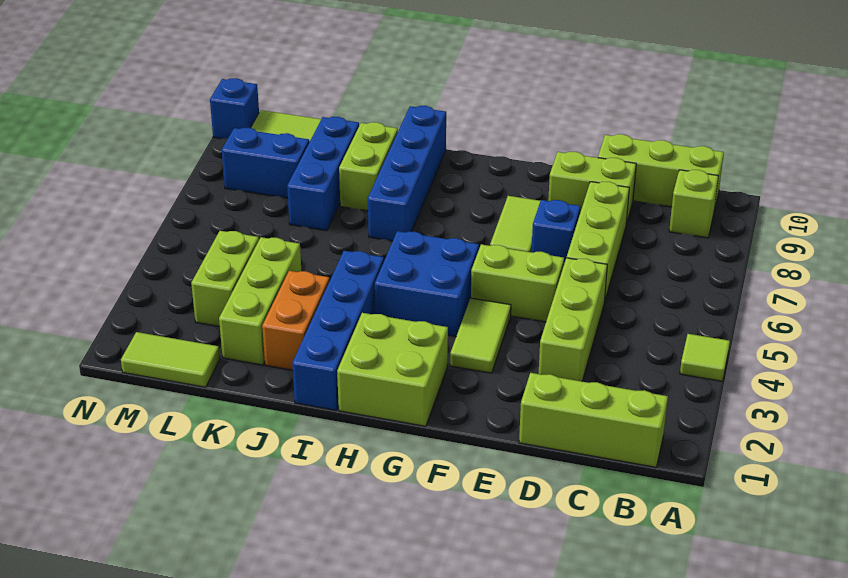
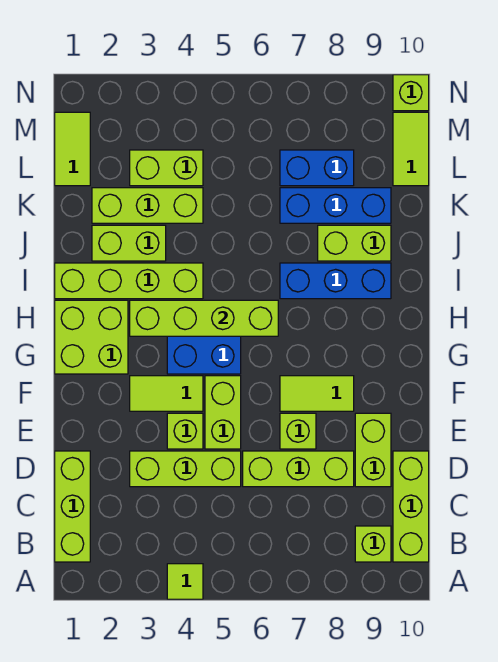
none -> lime brick E4 level 1
blue brick E7 level 1 -> lime brick E7 level 1
none -> lime brick H3:H6 level 2
blue brick I1:I4 level 1 -> lime brick I1:I4 level 1
blue brick I7:I10 level 1 -> blue brick I7:I9 level 1
orange brick J2:J3 level 1 -> lime brick J2:J3 level 1
blue brick L8:M8 level 1 -> blue brick L7:L8 level 1
blue brick N10 level 1 -> lime brick N10 level 1

